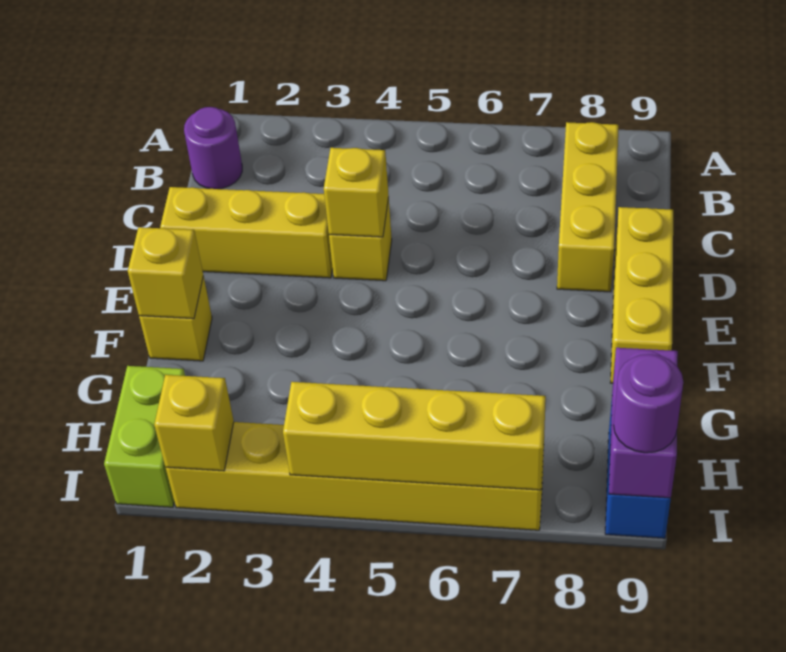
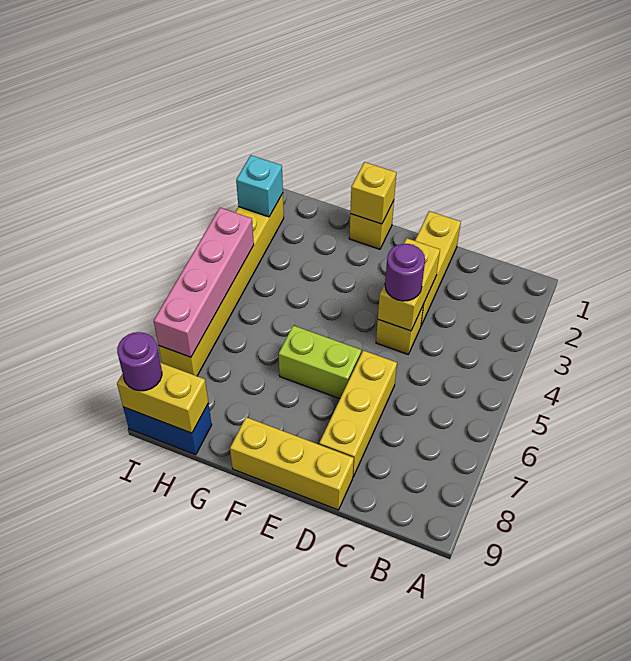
purple round brick B1 level 1 -> purple round brick D4 level 3
yellow brick B8:D8 level 1 -> yellow brick D6:D8 level 1
yellow brick D4 level 2 -> yellow brick D3:D4 level 2
lime brick H1:I1 level 1 -> lime brick E6:F6 level 1
purple brick H9:I9 level 2 -> yellow brick H9:I9 level 2
yellow brick I2 level 2 -> cyan brick I2 level 2
yellow brick I4:I7 level 2 -> pink brick I4:I7 level 2

